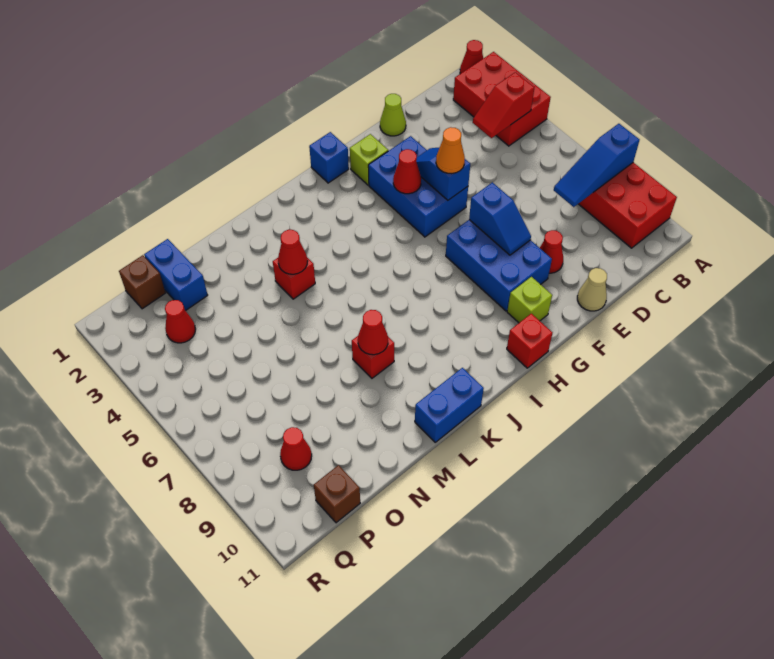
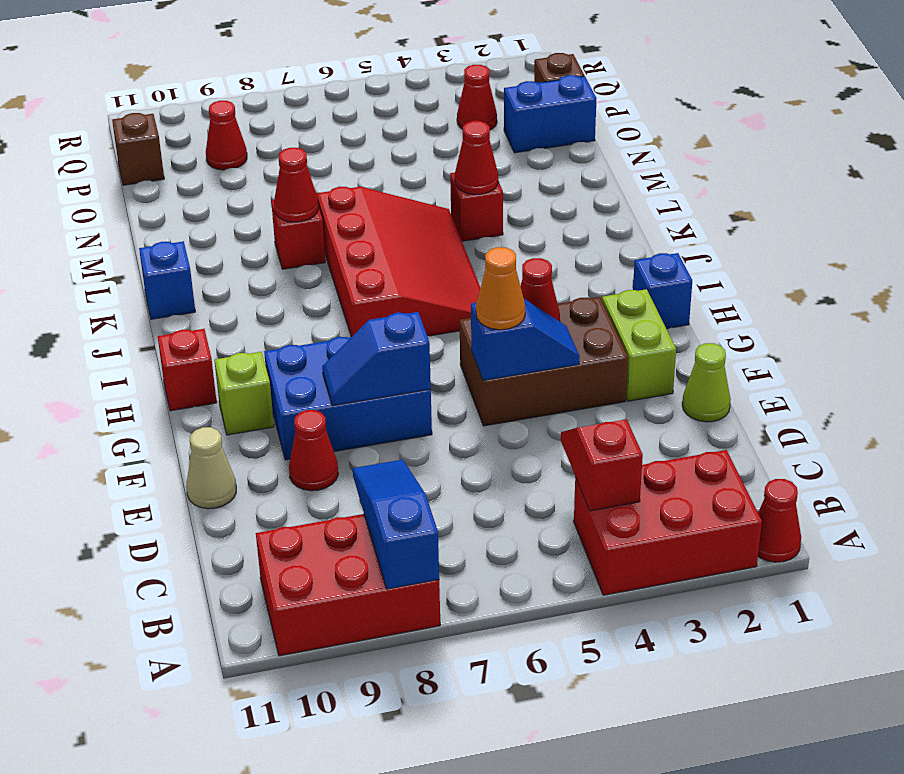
blue brick F3:G5 level 1 -> brown brick F3:G5 level 1
lime brick G2 level 1 -> lime brick F2:G2 level 1
none -> red slope I5:L7 level 1 top 7
blue brick K11:L11 level 1 -> blue brick K11 level 1

